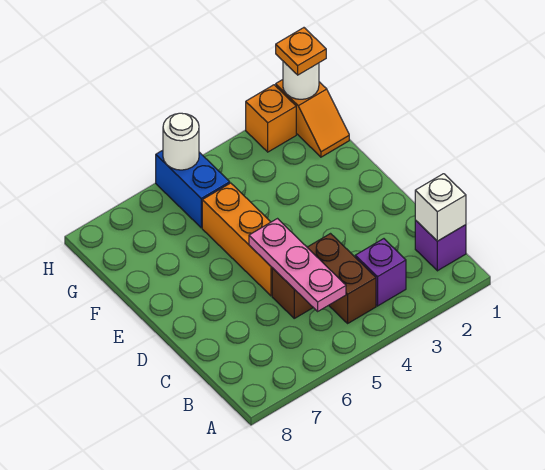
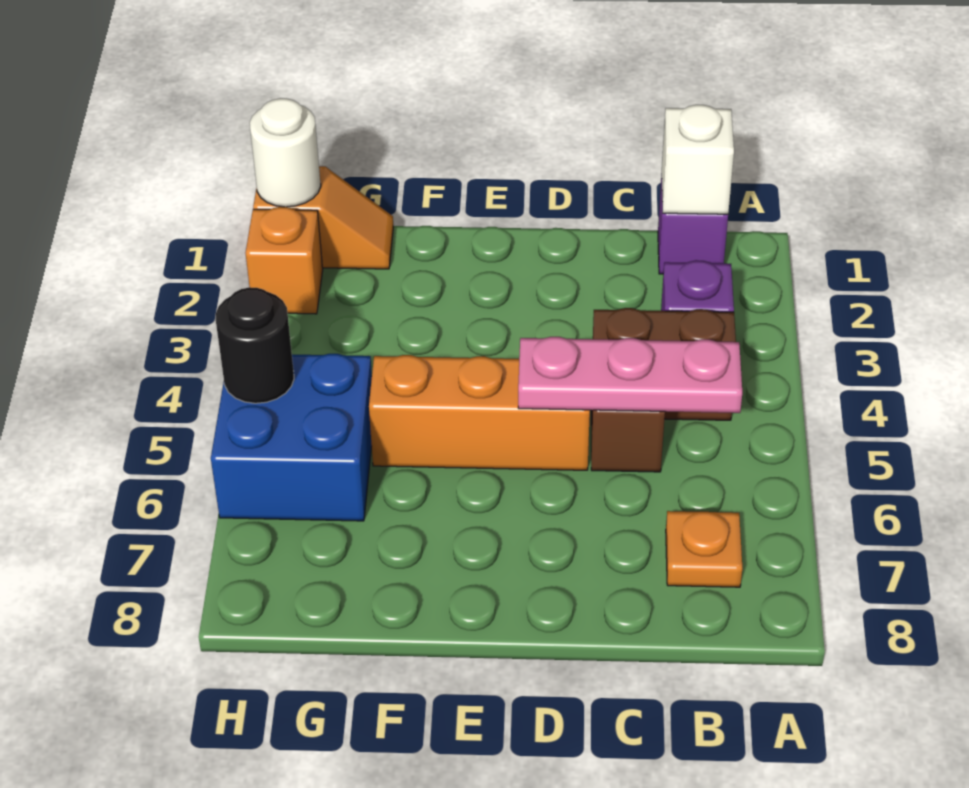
blue brick G5:H5 level 1 -> blue brick G5:H6 level 1
orange plate H1 level 3 -> orange plate B7 level 1
white round brick H5 level 2 -> black round brick H5 level 2

